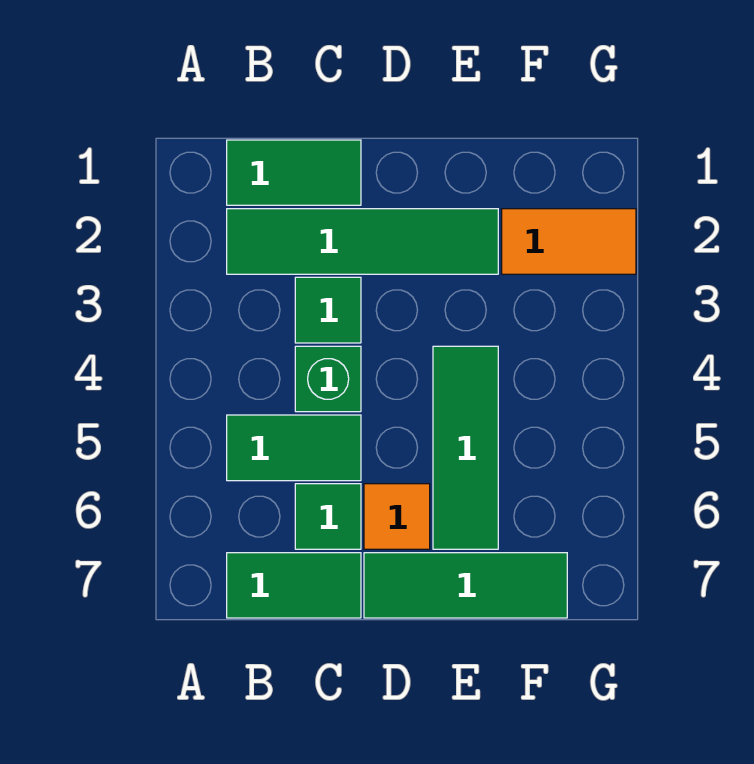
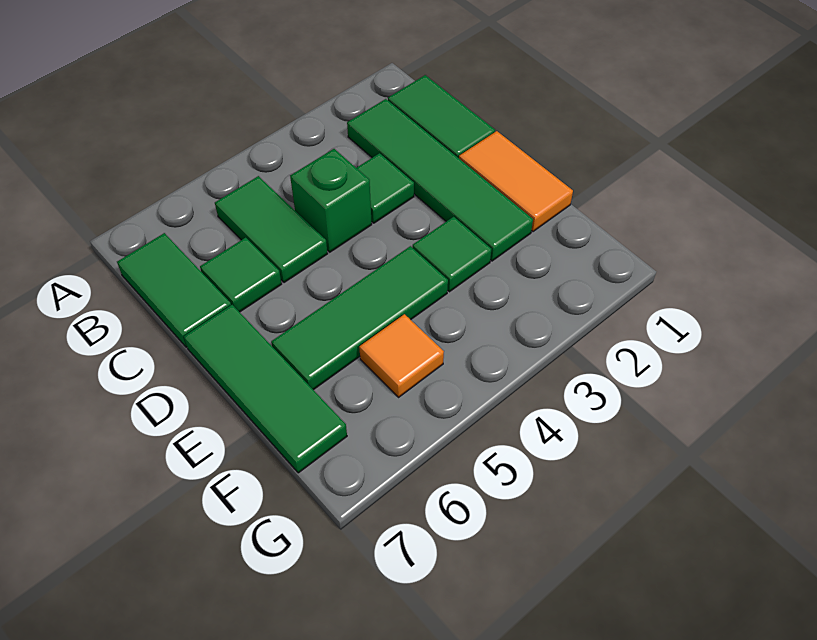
orange tile D6 level 1 -> orange tile F5 level 1
none -> green tile E3 level 1
orange tile F2:G2 level 1 -> orange tile D1:E1 level 1

